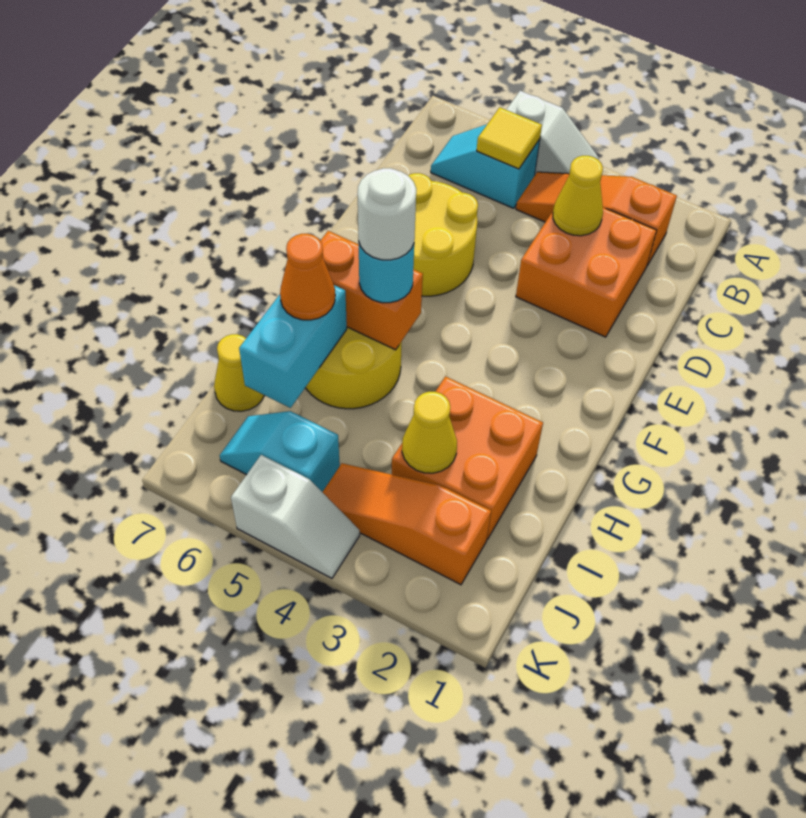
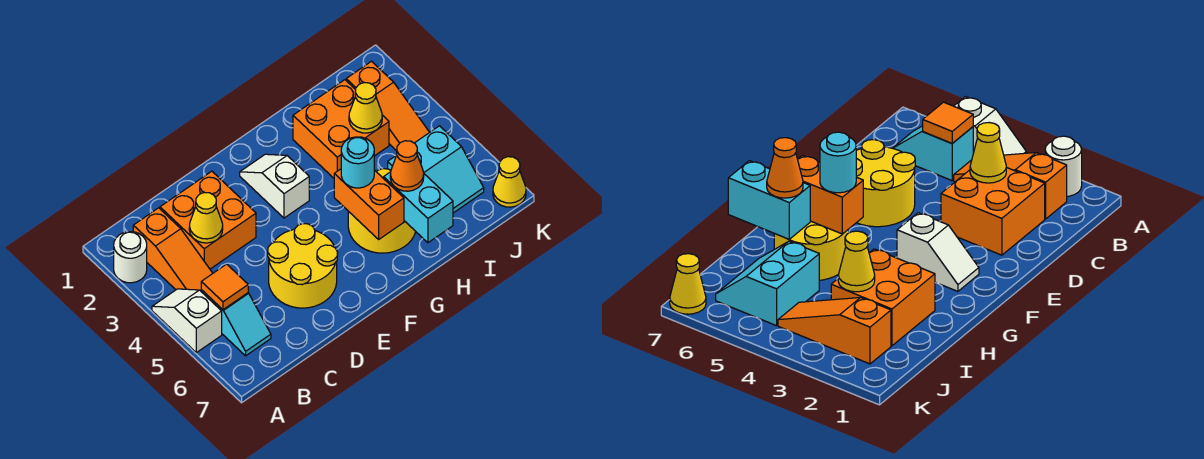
yellow tile B5 level 2 -> orange tile B5 level 2
white round brick G5 level 4 -> white round brick A2 level 1
cyan brick H6:I6 level 2 -> cyan brick H6:H7 level 2
yellow cone I7 level 1 -> yellow cone K7 level 1
cyan slope J5:J6 level 1 top 5 -> cyan slope I5:J6 level 1 top 5
white slope K4:K5 level 1 top 5 -> white slope F2:F3 level 1 top 3

